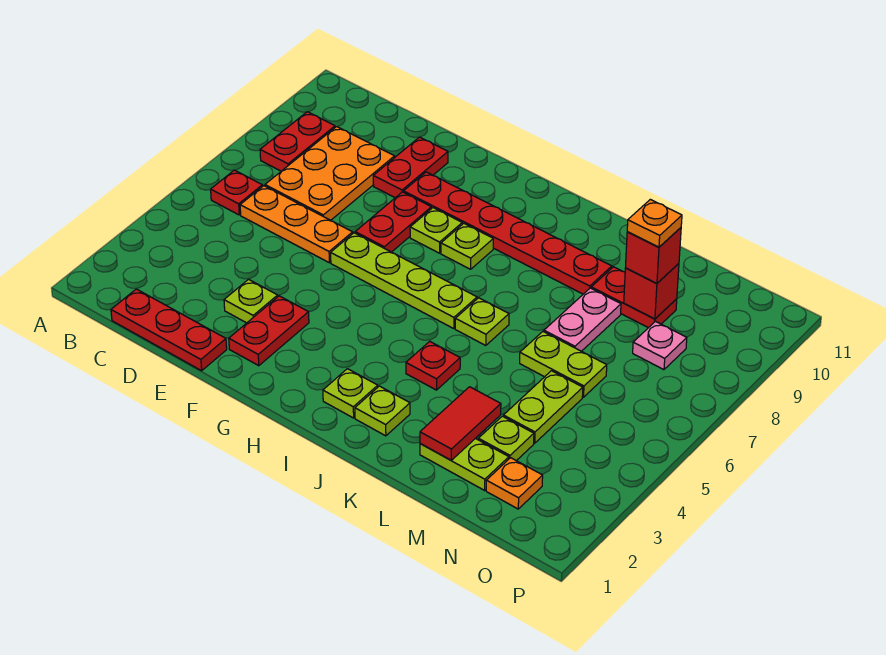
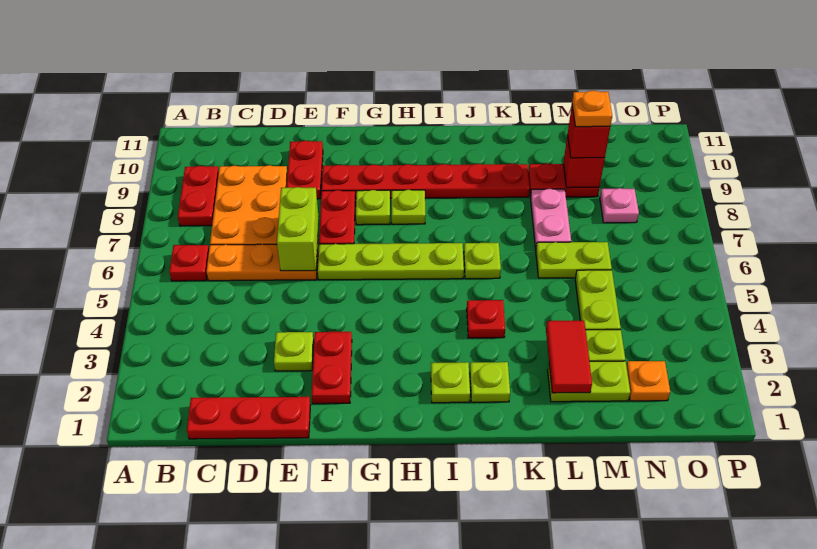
none -> lime brick E6:E7 level 2

